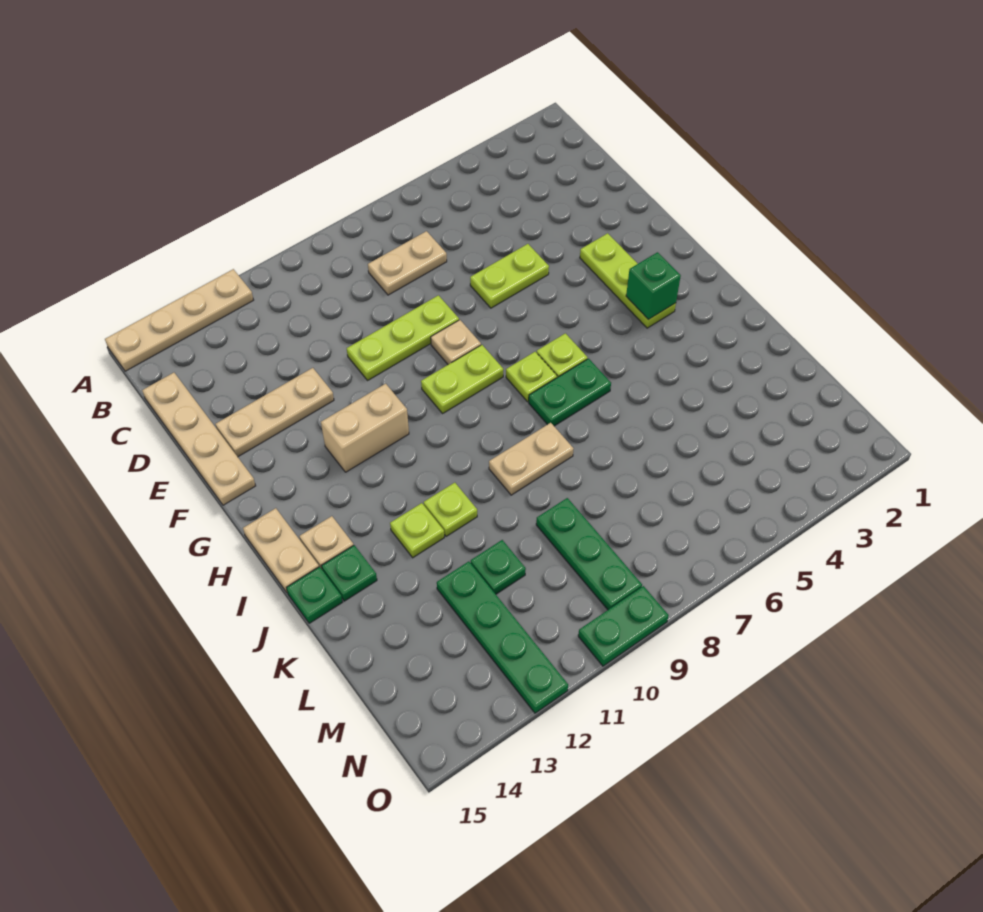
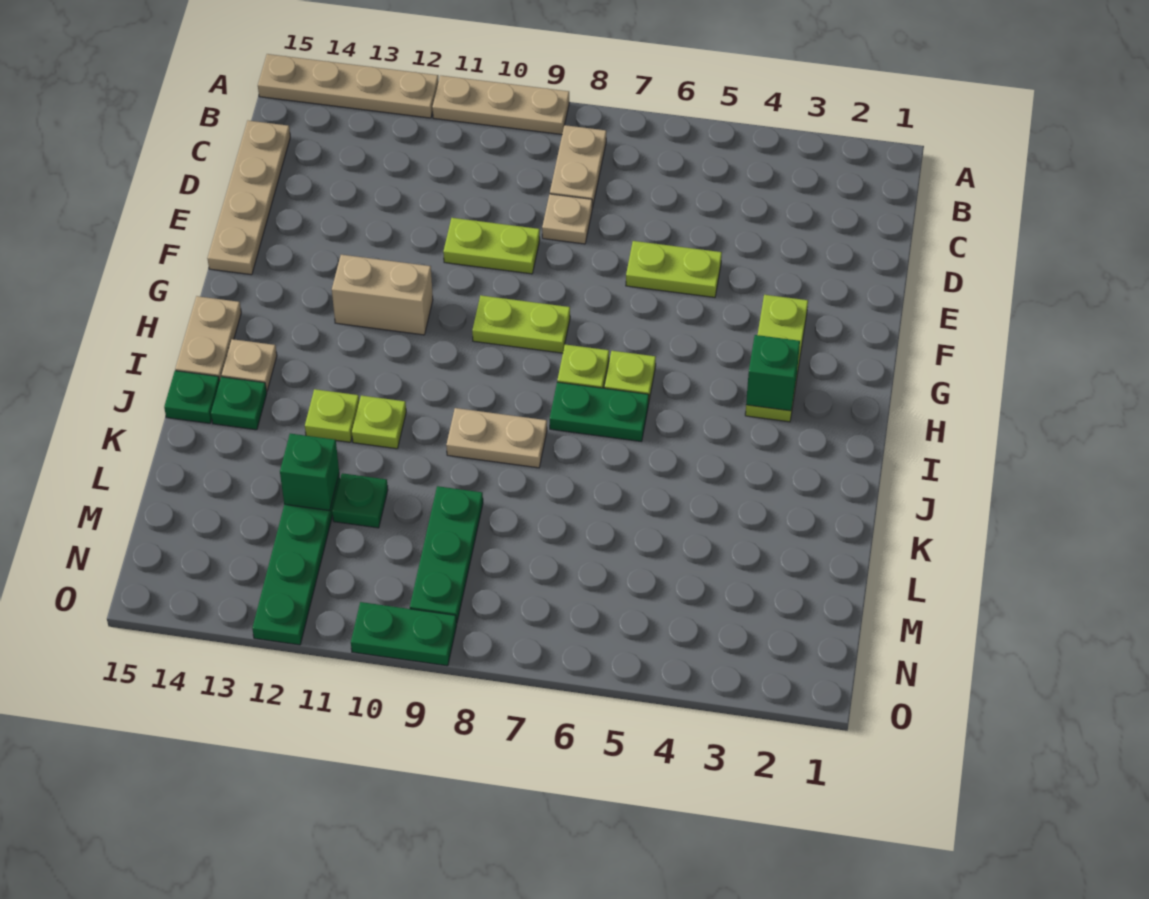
tan plate C7:C8 level 1 -> tan plate B8:C8 level 1
lime plate E8:E10 level 1 -> lime plate E9:E10 level 1
tan plate E12:E14 level 1 -> tan plate A9:A11 level 1
tan plate F8 level 1 -> tan plate D8 level 1
none -> green brick L12 level 2

